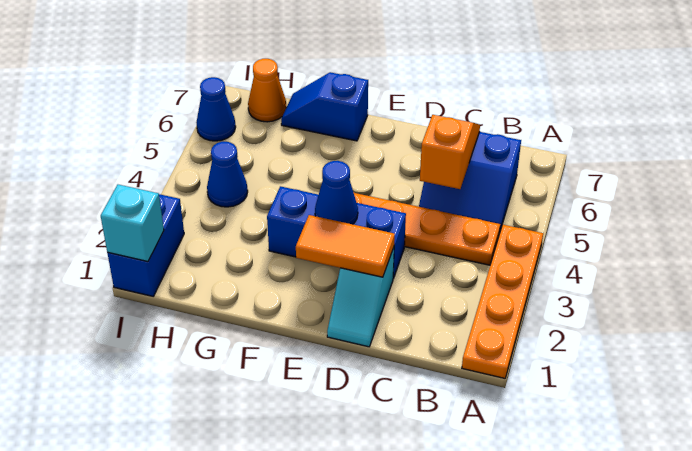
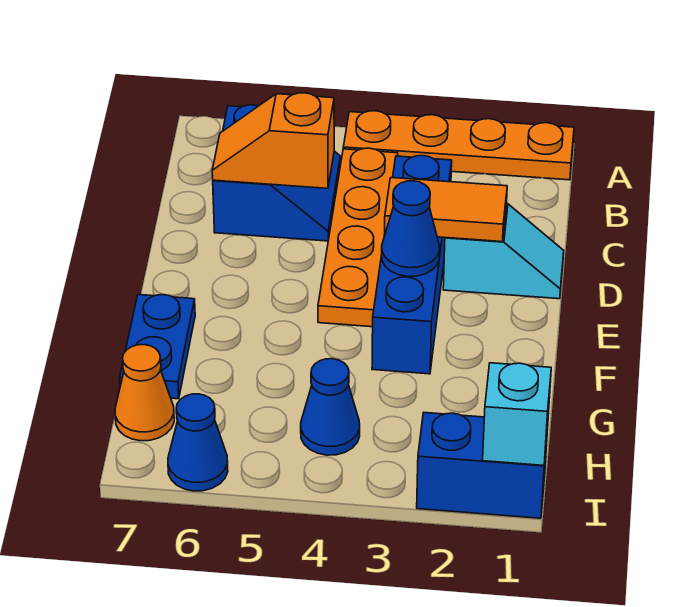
orange tile D2:E2 level 2 -> orange tile D2:D3 level 2
blue brick D3:F3 level 1 -> blue brick C3:F3 level 1
blue slope F7:G7 level 1 top F -> blue plate F7:G7 level 1

